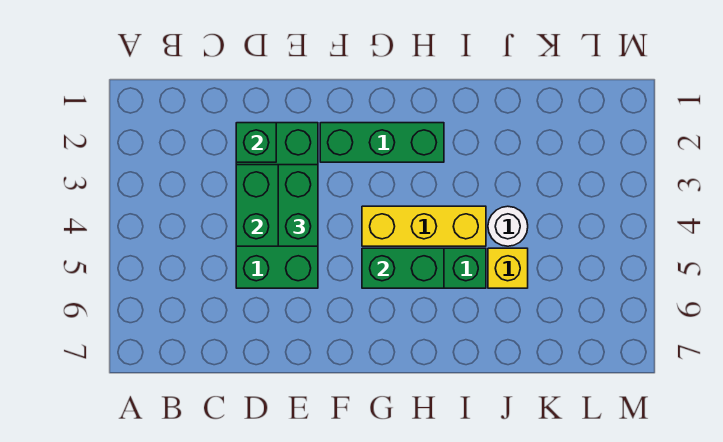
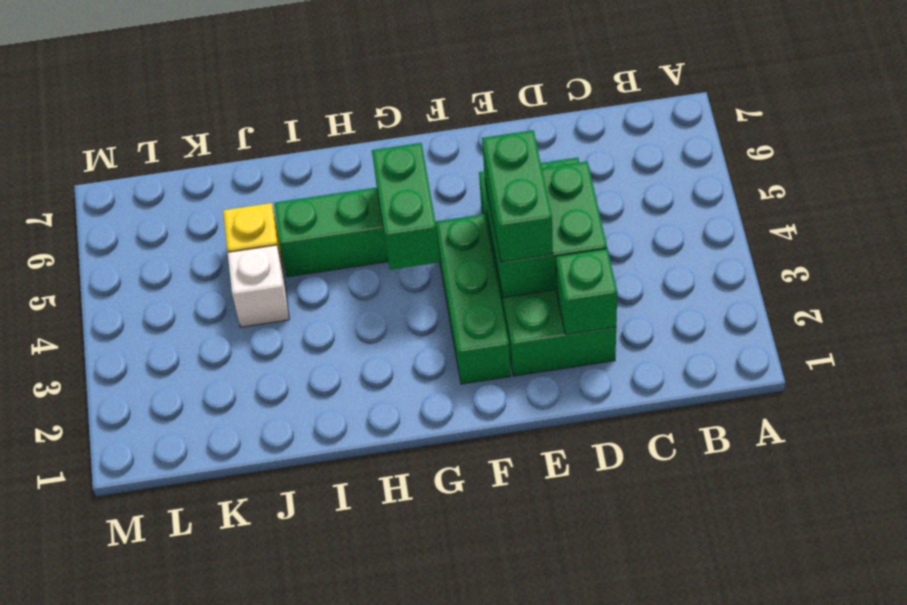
green brick F2:H2 level 1 -> green brick F2:F4 level 1
yellow brick G4:I4 level 1 -> none
green brick G5:H5 level 2 -> green brick G4:G5 level 2
white round brick J4 level 1 -> white brick J4 level 1

